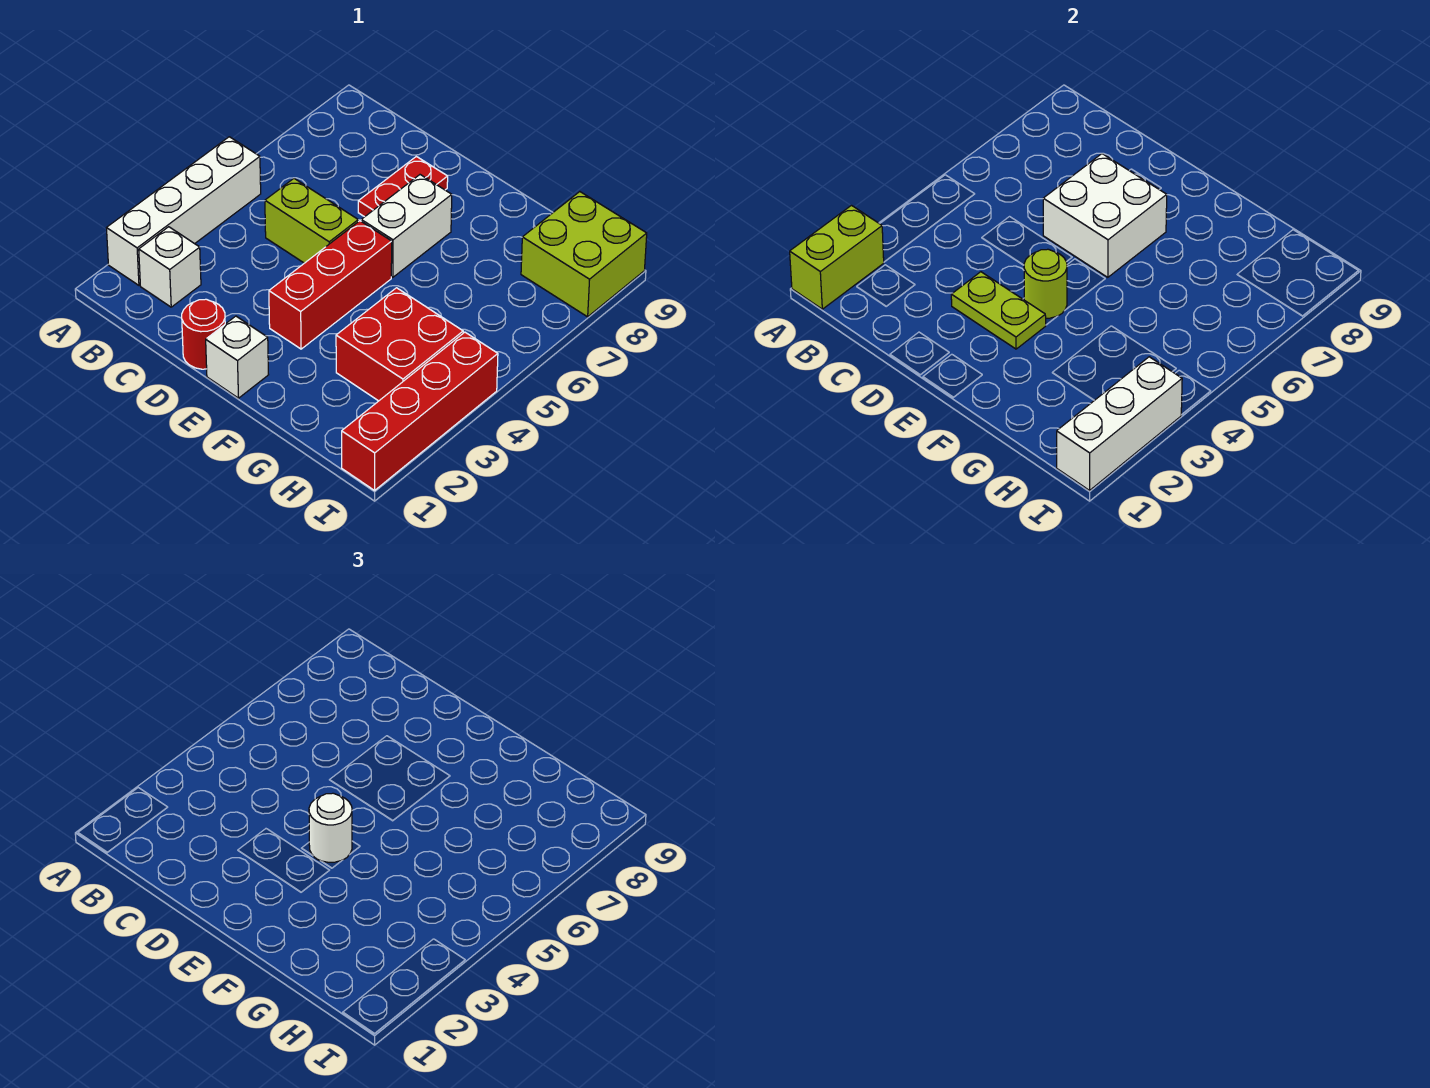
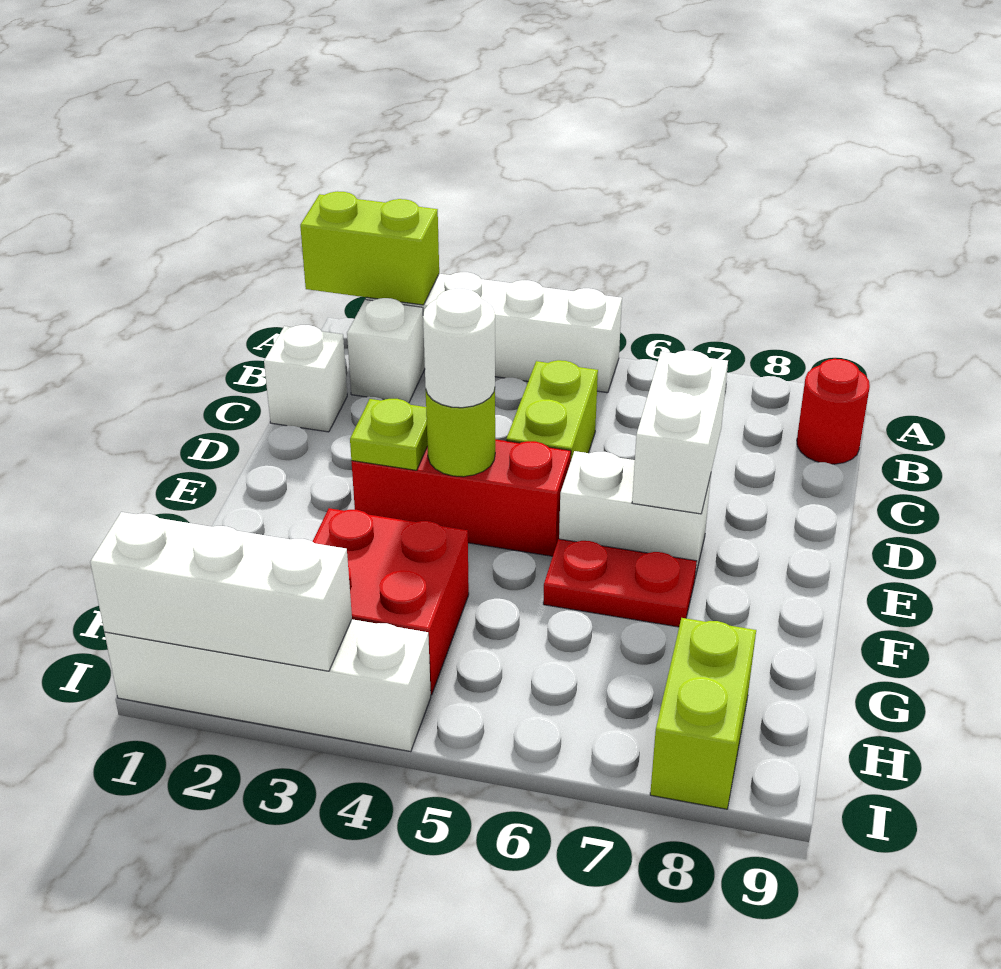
red round brick D1 level 1 -> red round brick B9 level 1
lime plate D3:E3 level 2 -> lime plate E3 level 2
white brick D6:E7 level 2 -> white brick D7:E7 level 2
red plate D7:D8 level 1 -> red plate F6:F7 level 1
white brick E1 level 1 -> white brick C1 level 1
lime brick H8:I9 level 1 -> lime brick H8:I8 level 1
red brick I1:I4 level 1 -> white brick I1:I4 level 1

